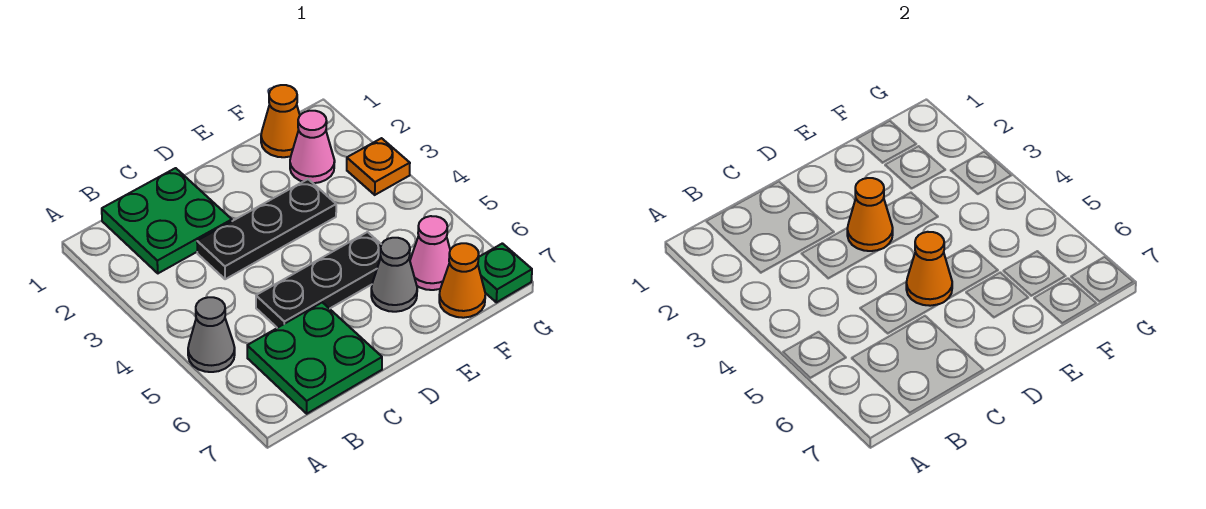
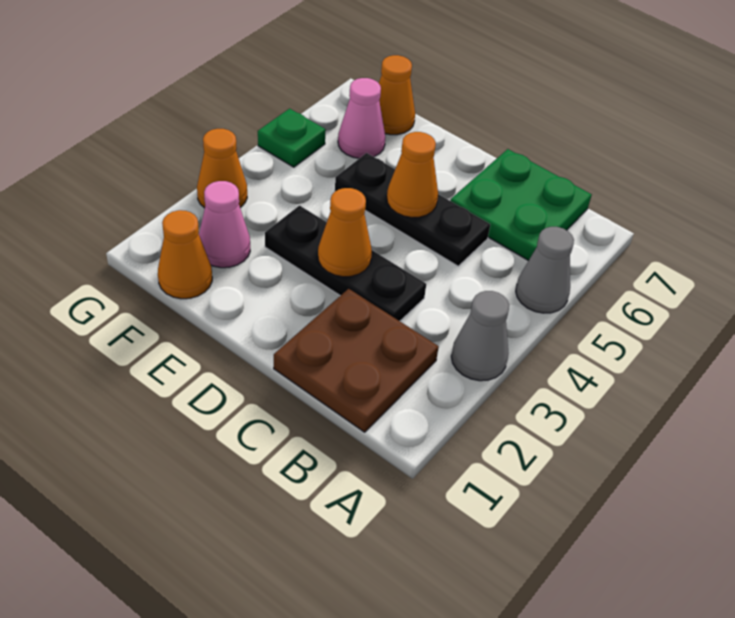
green plate B1:C2 level 1 -> brown plate B1:C2 level 1
grey cone E6 level 1 -> grey cone A3 level 1
orange plate G3 level 1 -> orange cone G3 level 1
green plate G7 level 1 -> green plate G5 level 1

